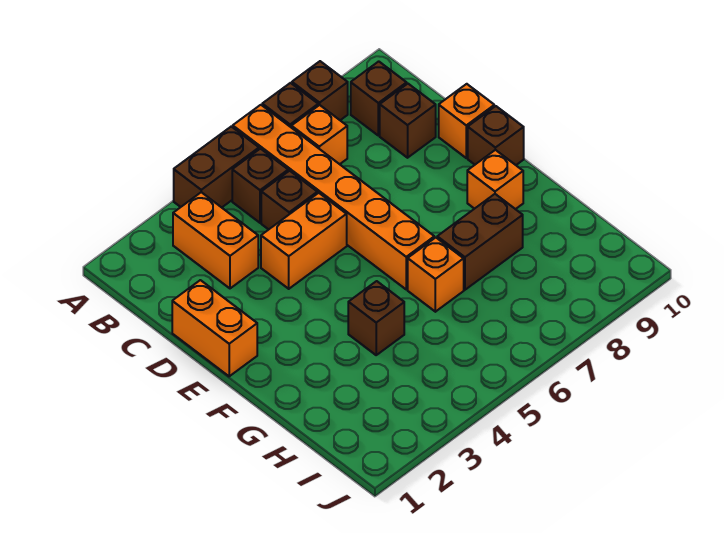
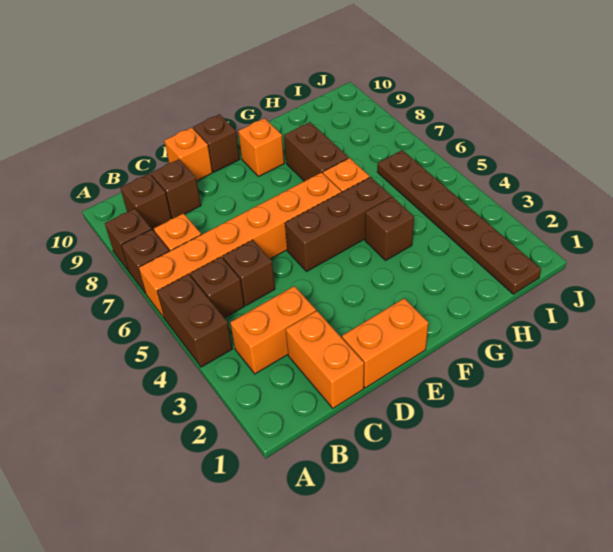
orange brick D4:D5 level 1 -> orange brick C1:C2 level 1
none -> brown brick E5:G5 level 1
none -> brown plate I1:I6 level 1

